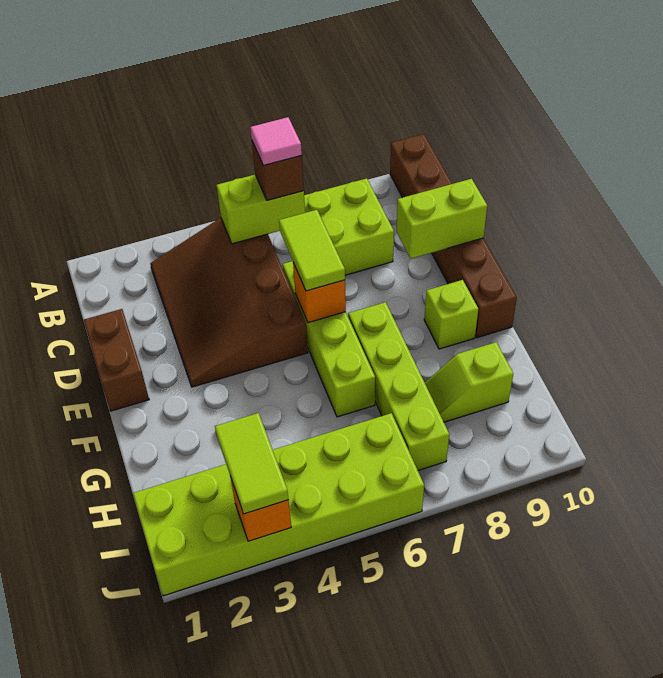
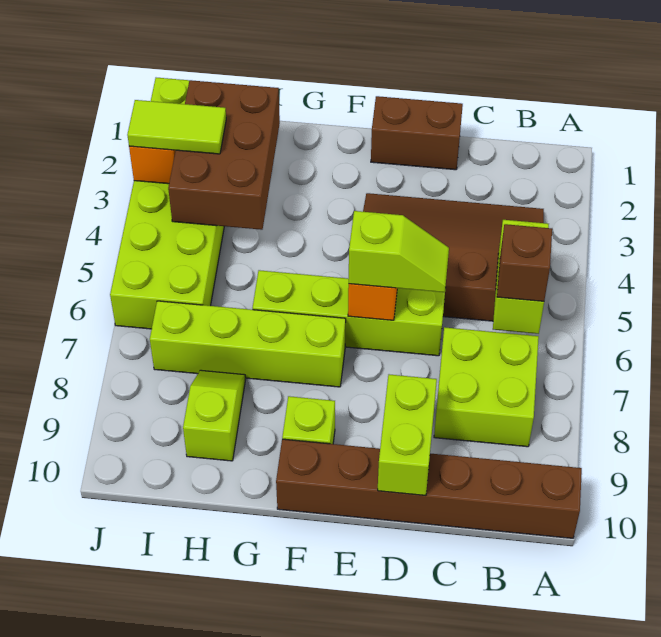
pink tile B6 level 4 -> none
lime tile D6:E6 level 3 -> lime slope D6:E6 level 3 top E
none -> brown brick H2:I4 level 2

